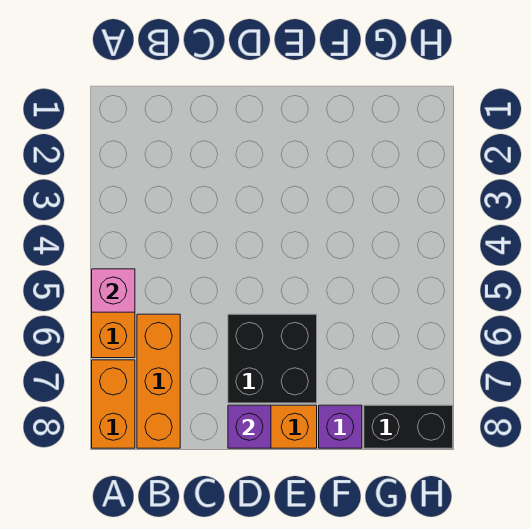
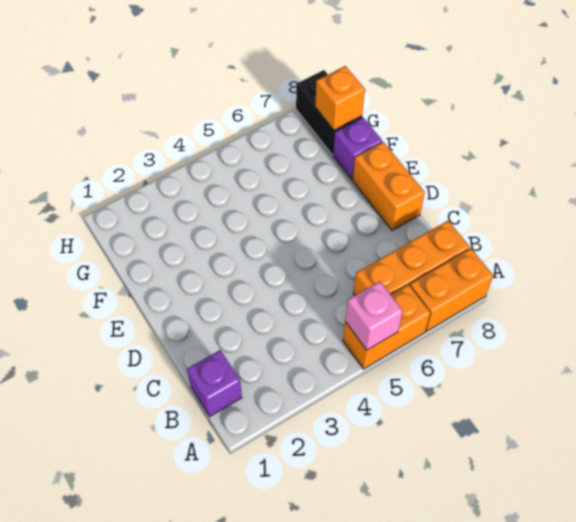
black brick D6:E7 level 1 -> none
purple brick D8 level 2 -> purple brick B1 level 1
none -> orange brick G8 level 2

